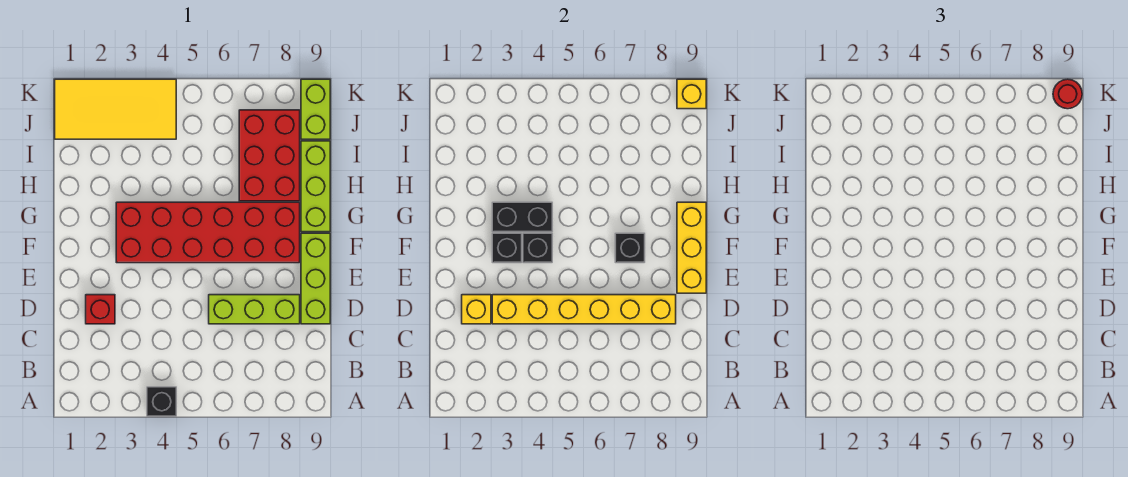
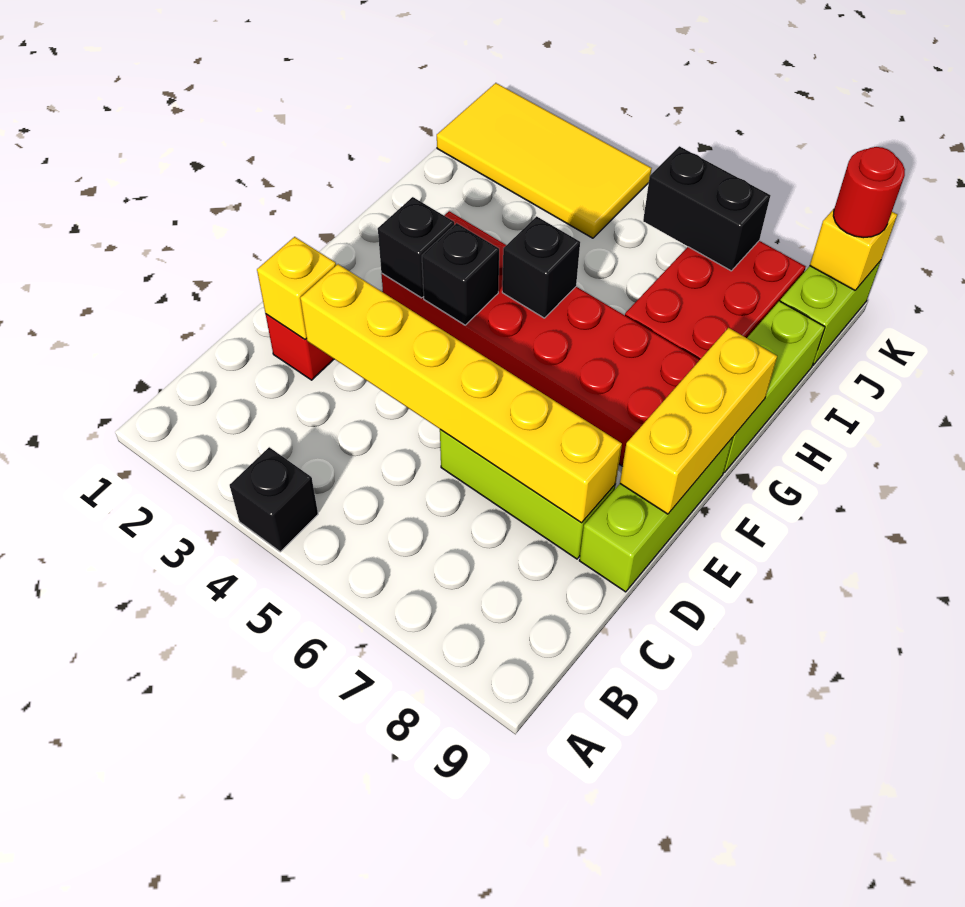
black brick F7 level 2 -> black brick G5 level 2
black brick G3:G4 level 2 -> black brick J6:J7 level 2

